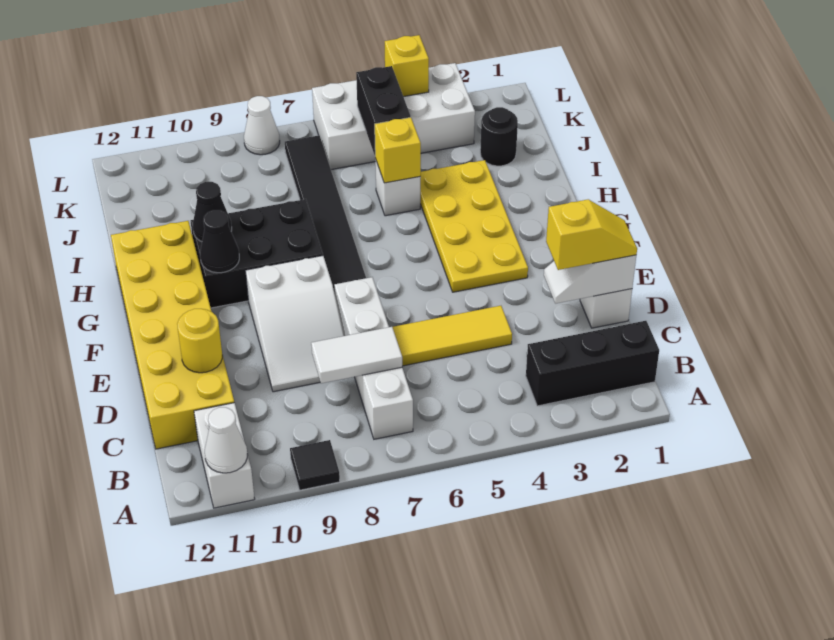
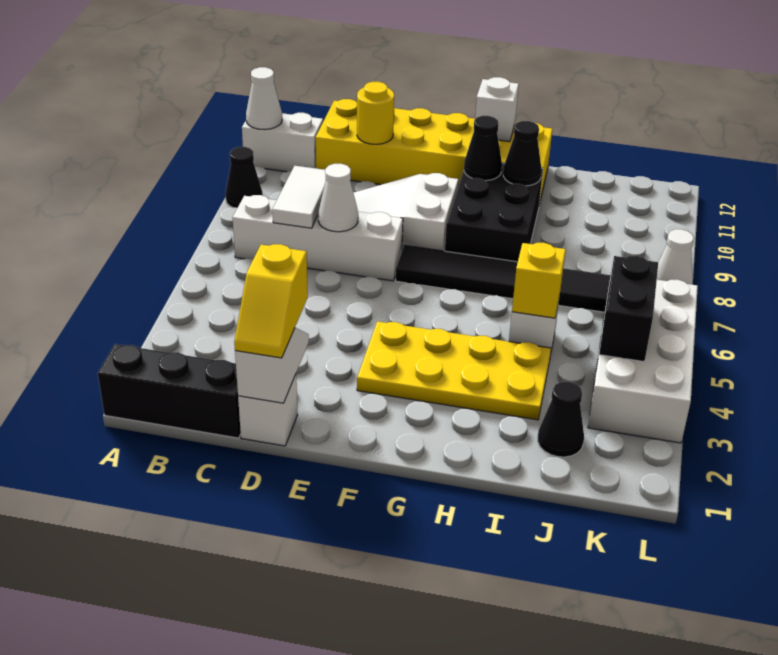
black tile A9 level 1 -> black cone A9 level 1
black brick B1:B3 level 1 -> black brick A1:C1 level 1
yellow tile D4:D6 level 1 -> none
none -> white cone D7 level 2
none -> white brick G12 level 2
black round brick J2 level 1 -> black cone J2 level 1
black brick J5:K5 level 2 -> black brick K4:K5 level 2
yellow brick L4 level 2 -> none

